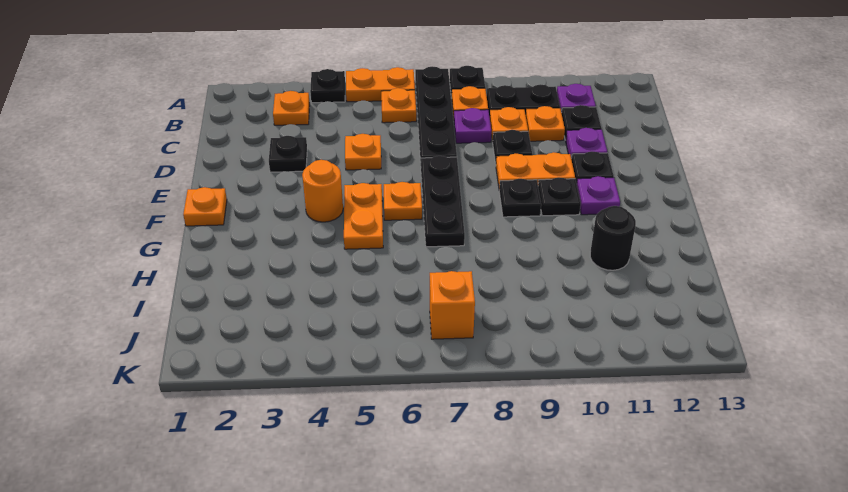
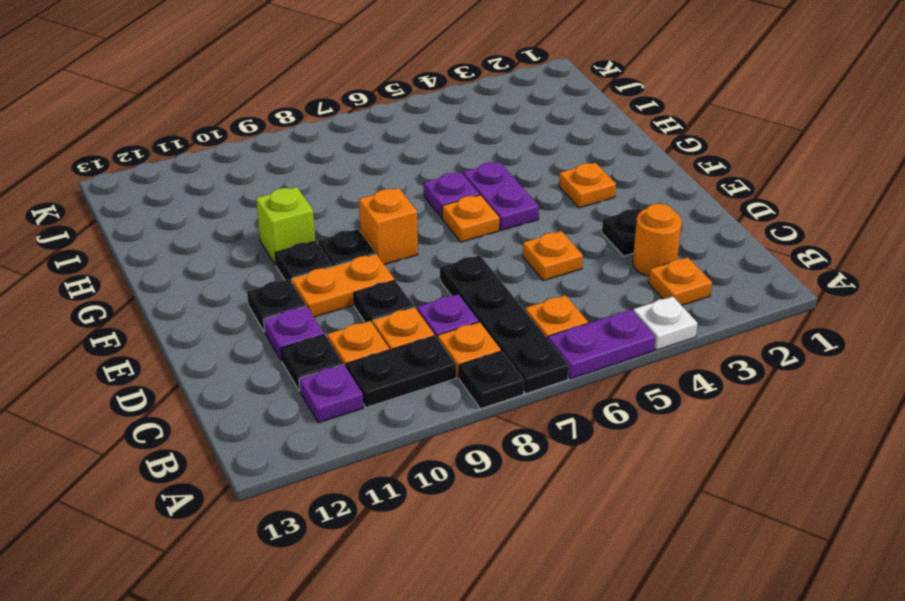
black plate A4 level 1 -> white plate A4 level 1
orange plate A5:A6 level 1 -> purple plate A5:A6 level 1
black plate E7:G7 level 1 -> none
orange plate F1 level 1 -> orange plate F3 level 1
orange round brick F4 level 1 -> orange round brick C3 level 1
orange plate F5:G5 level 1 -> purple plate F5:G5 level 1
purple plate F11 level 1 -> purple plate G6 level 1
none -> lime brick G10 level 1
black round brick H11 level 1 -> none
orange brick J7 level 1 -> orange brick F8 level 1

